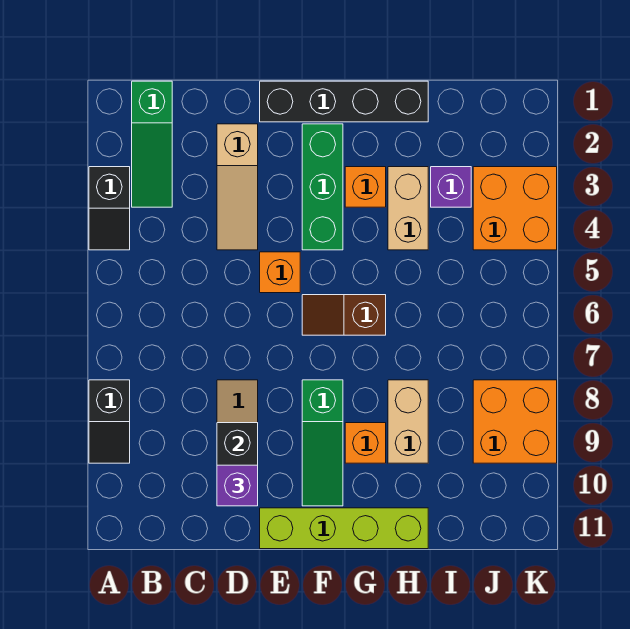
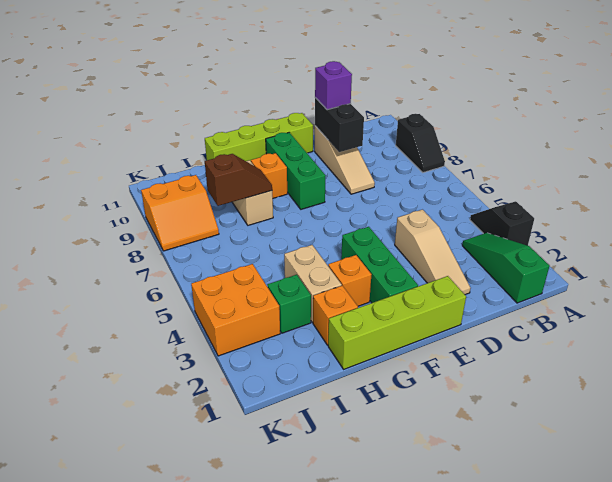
black slope A8:A9 level 1 top 8 -> black slope A8:A9 level 1 top 9
tan slope D2:D4 level 1 top 2 -> tan slope D2:D4 level 1 top 4
black brick E1:H1 level 1 -> lime brick E1:H1 level 1
orange brick E5 level 1 -> orange brick H2 level 1
brown slope F6:G6 level 1 top G -> brown slope H8:I8 level 2 top I
green slope F8:F10 level 1 top 8 -> green brick F8:F10 level 1
purple brick I3 level 1 -> green brick I3 level 1
orange brick J8:K9 level 1 -> orange slope J8:K9 level 1 top 9

